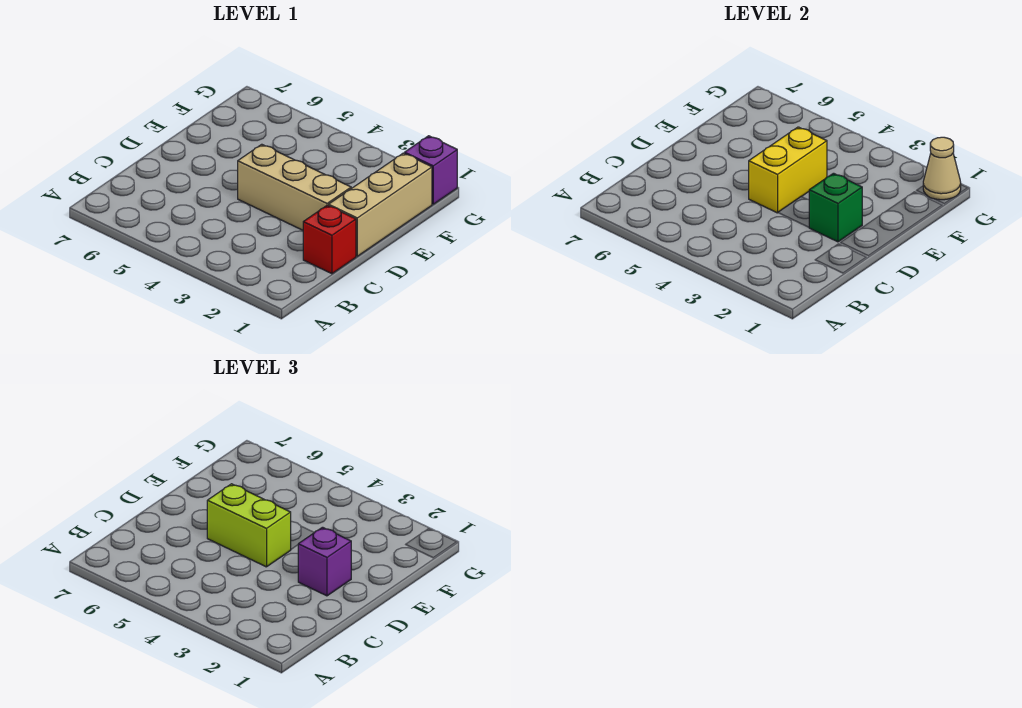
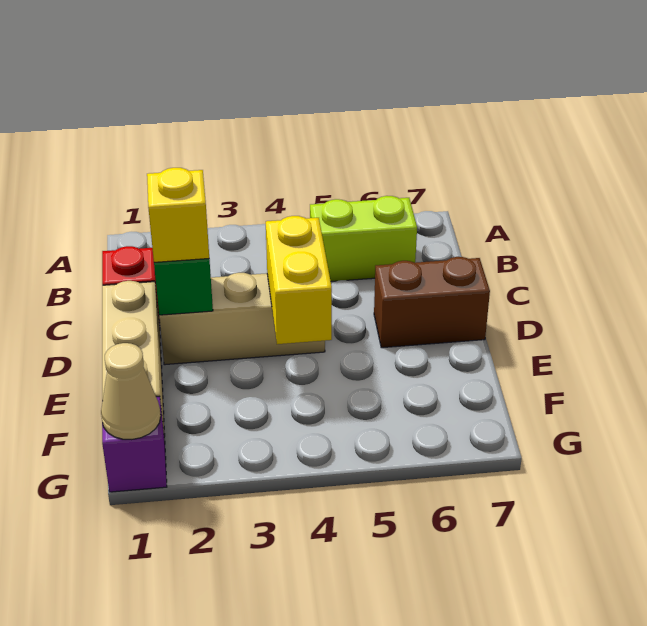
purple brick D2 level 3 -> yellow brick D2 level 3
lime brick D4:D5 level 3 -> lime brick B5:B6 level 1
none -> brown brick D6:D7 level 1

